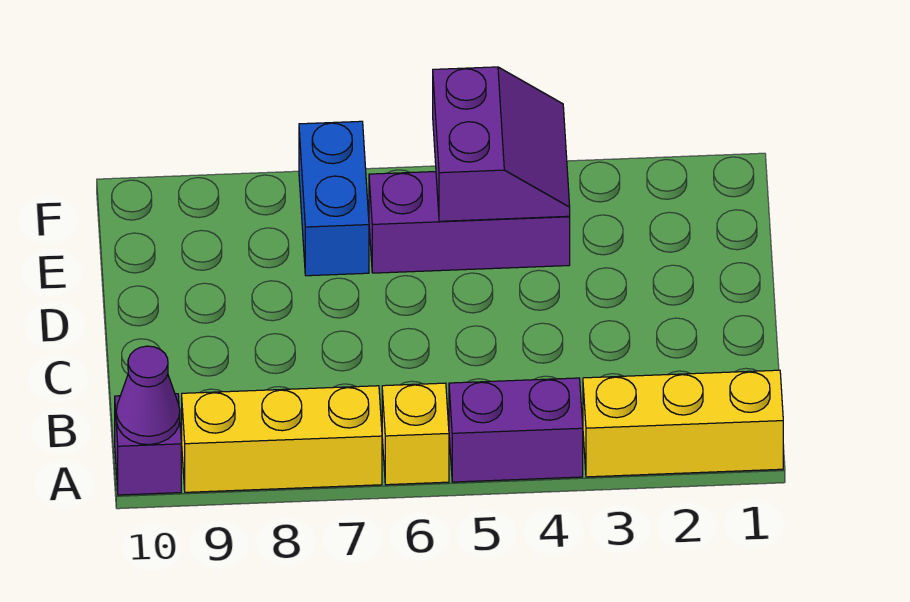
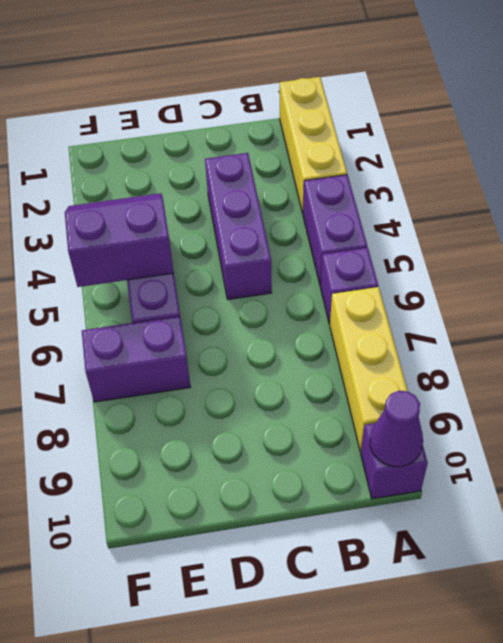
yellow brick A6 level 1 -> purple brick A6 level 1
none -> purple brick C3:C5 level 1
blue brick E7:F7 level 1 -> purple brick E7:F7 level 1

